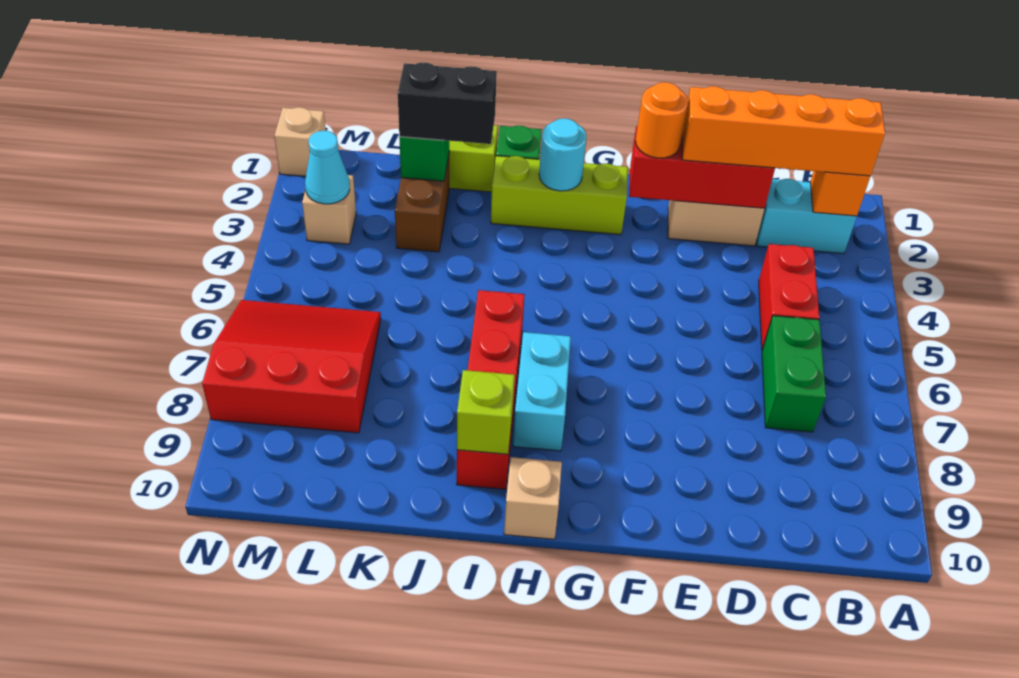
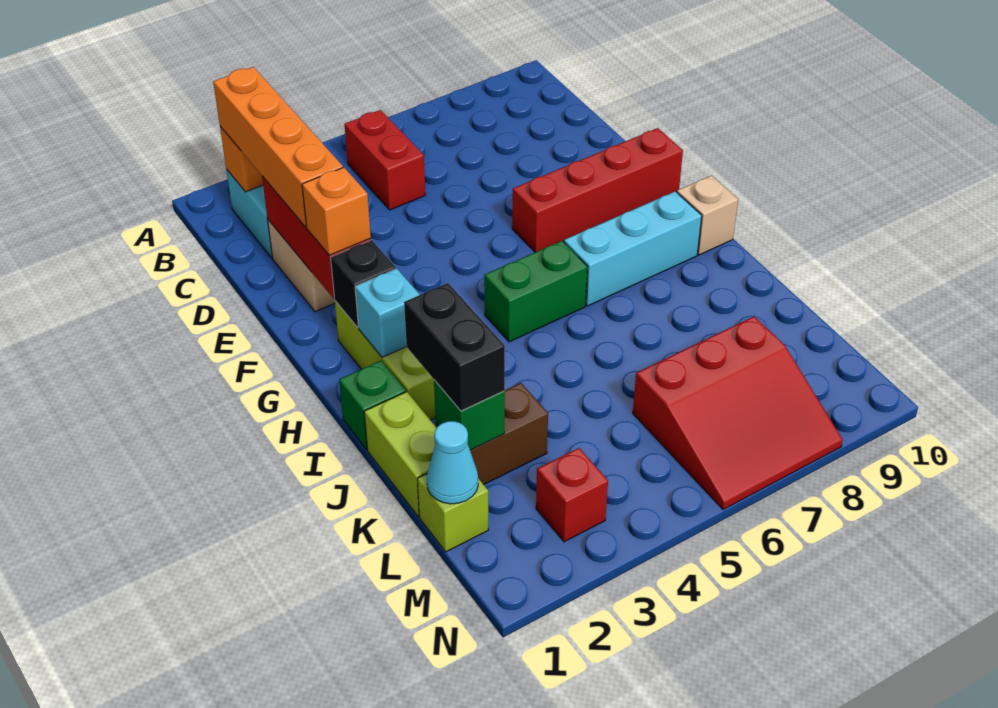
red brick C4:C5 level 1 -> red brick B5:C5 level 1
green brick C6:C7 level 1 -> green brick H5:H6 level 1
orange round brick F2 level 3 -> orange brick F2 level 3
none -> black brick G2 level 2
cyan round brick H2 level 2 -> cyan brick H2 level 2
cyan brick H7:H8 level 1 -> cyan brick H7:H9 level 1
red brick I6:I9 level 1 -> red brick F7:F10 level 1
lime brick I9 level 2 -> lime brick L1 level 1
red slope L6:N8 level 1 top 8 -> red slope L6:N8 level 1 top L
tan brick M3 level 1 -> red brick M3 level 1
cyan cone M3 level 2 -> cyan cone L1 level 2
tan brick N1 level 1 -> none

